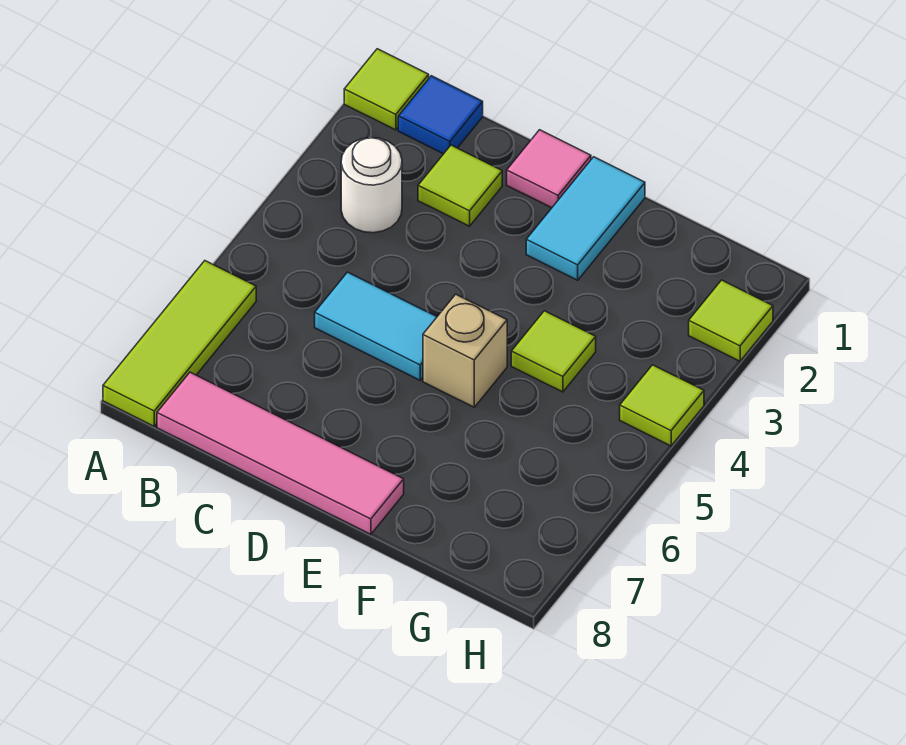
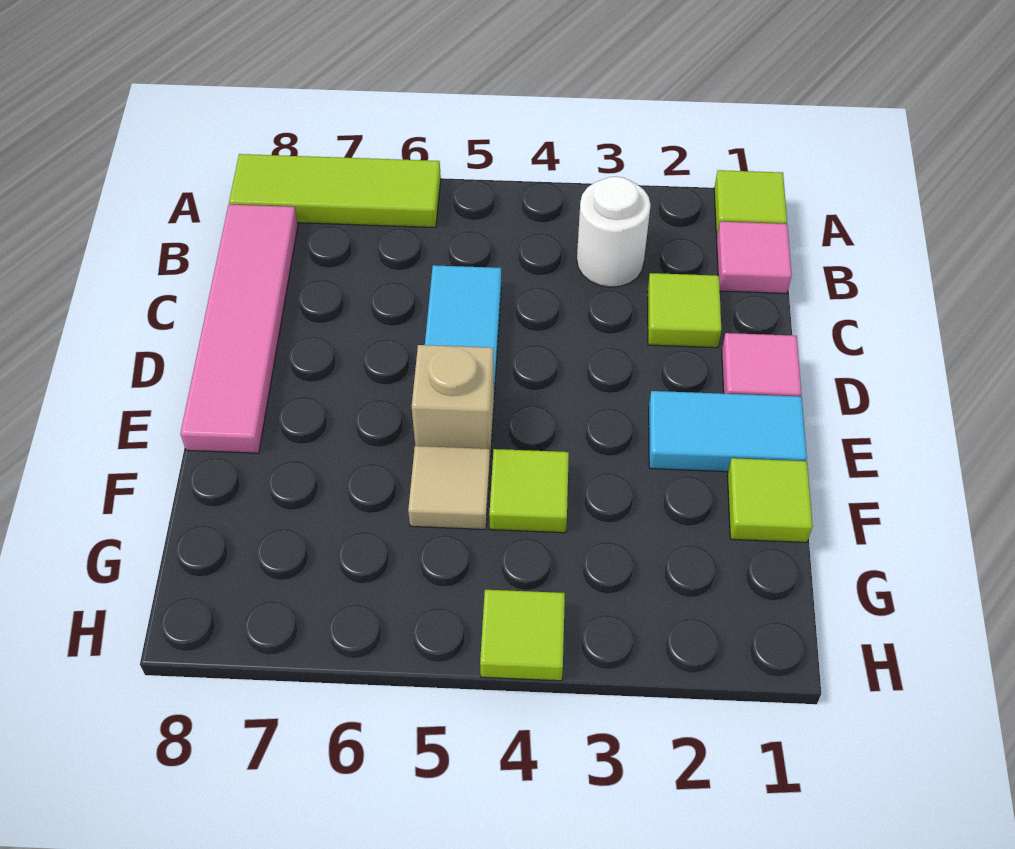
blue tile B1 level 1 -> pink tile B1 level 1
none -> tan tile F5 level 1
lime tile H2 level 1 -> lime tile F1 level 1

